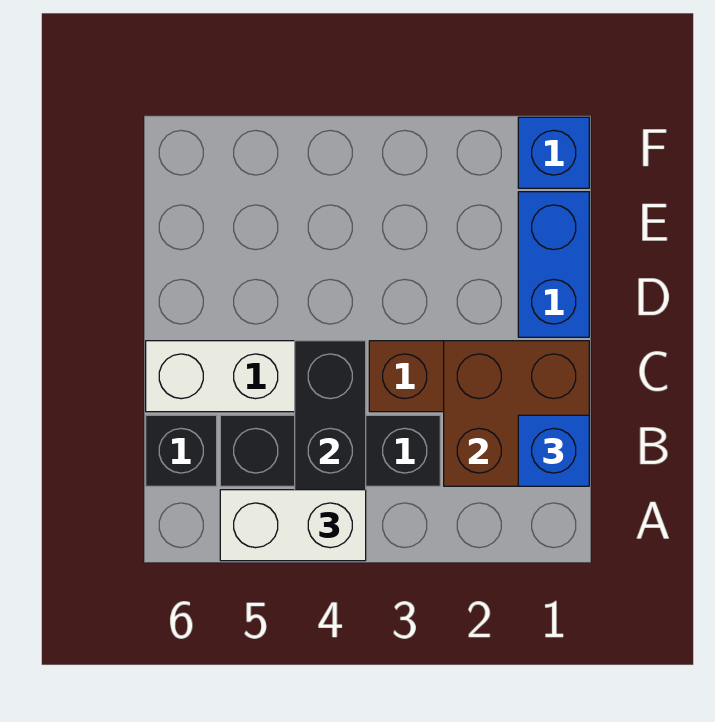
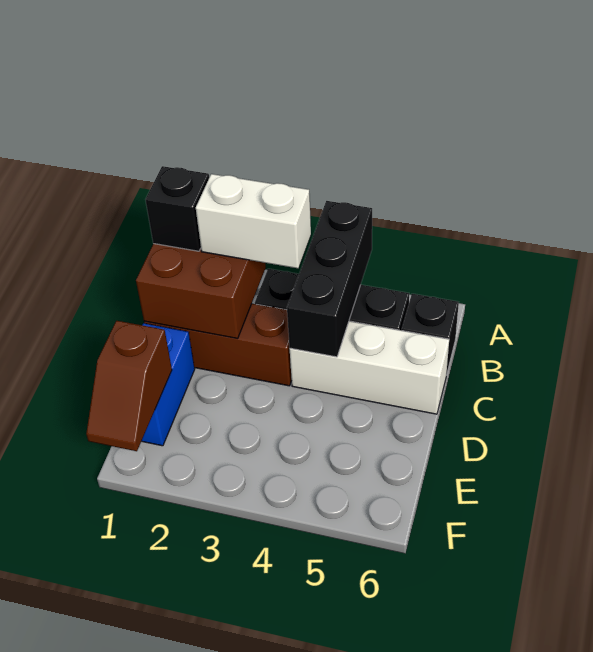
white brick A4:A5 level 3 -> white brick B2:B3 level 3
blue brick B1 level 3 -> black brick B1 level 3
none -> brown slope E1:F1 level 2 top E
blue brick F1 level 1 -> none

